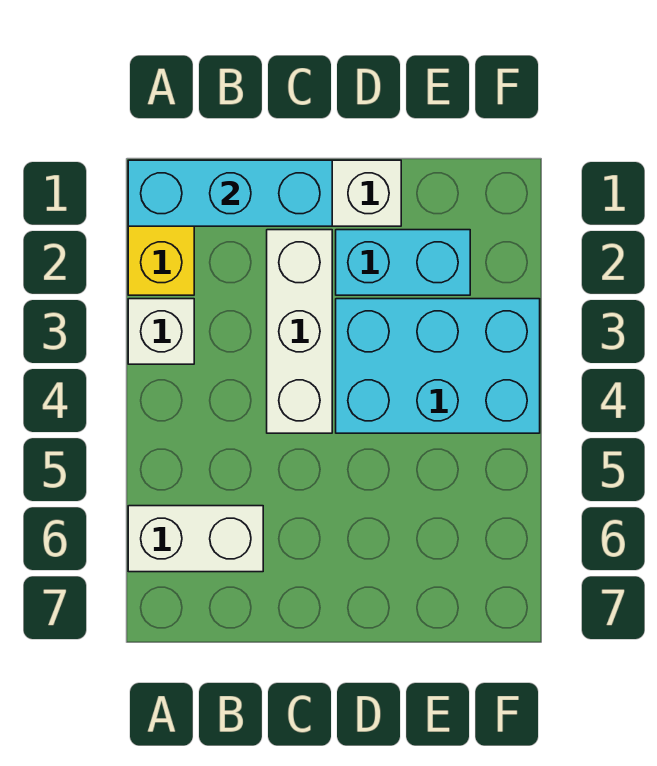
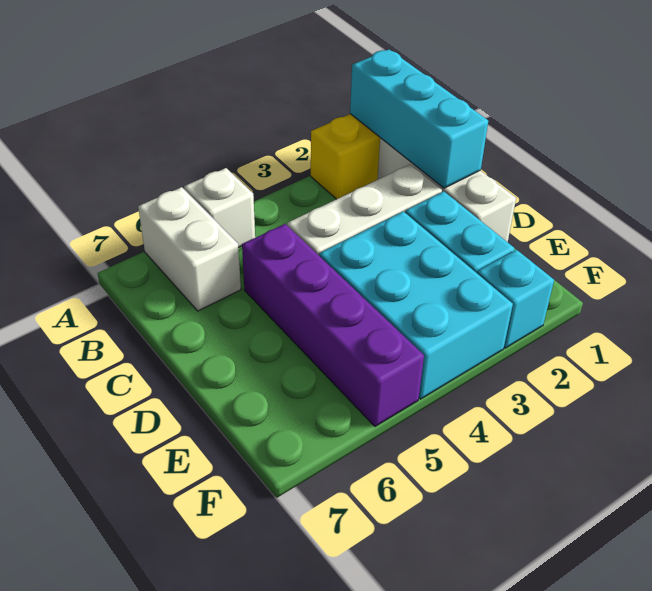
white brick A3 level 1 -> white brick A5 level 1
none -> purple brick C5:F5 level 1
none -> cyan brick F2 level 1

